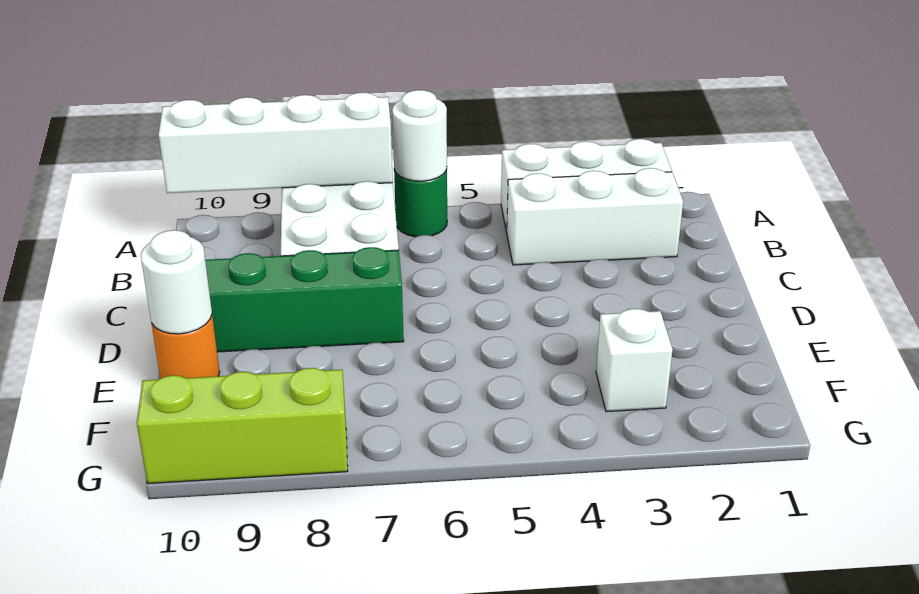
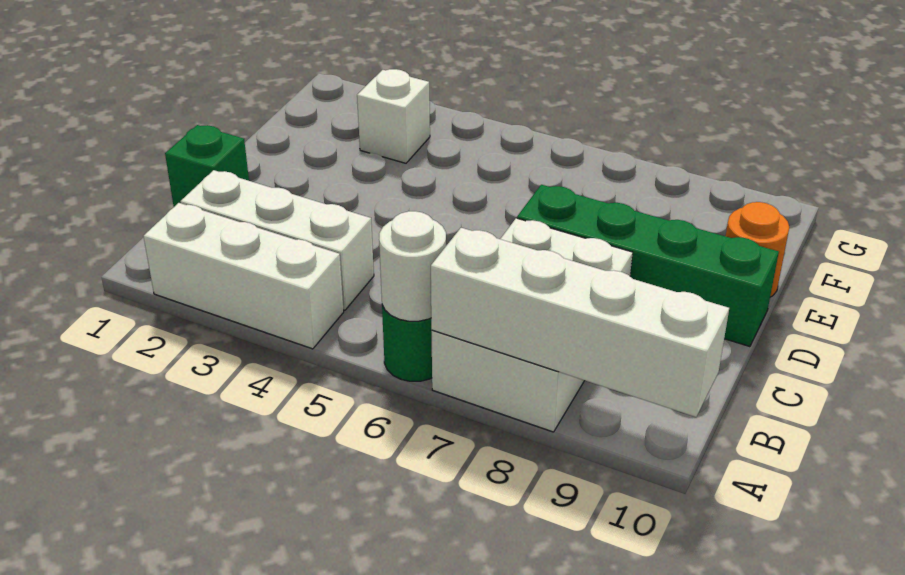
none -> green brick C1 level 1
white round brick E10 level 2 -> none
lime brick G8:G10 level 1 -> none

